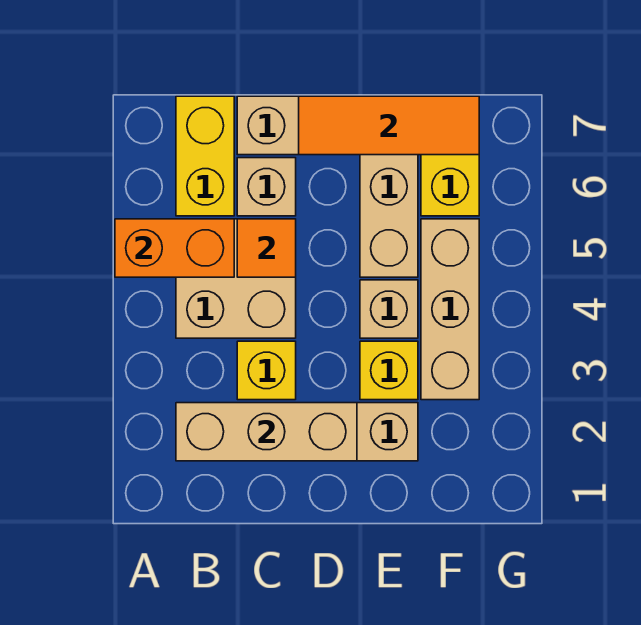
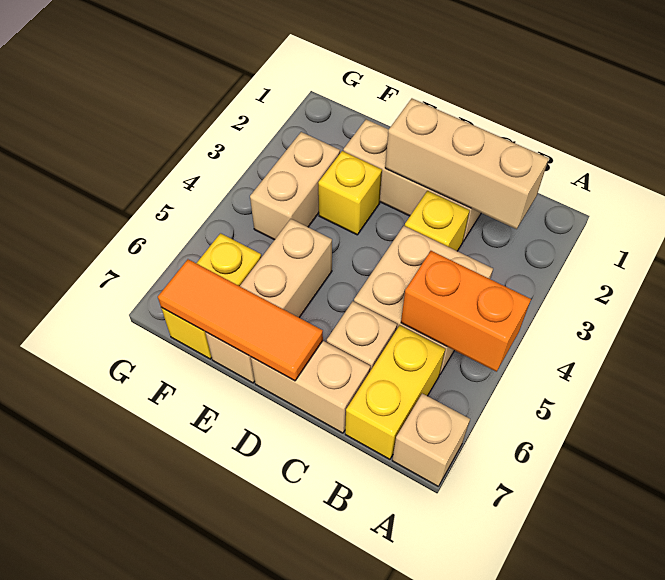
orange tile C5 level 2 -> none
tan brick E4 level 1 -> tan brick A7 level 1
tan brick F3:F5 level 1 -> tan brick F3:F4 level 1

